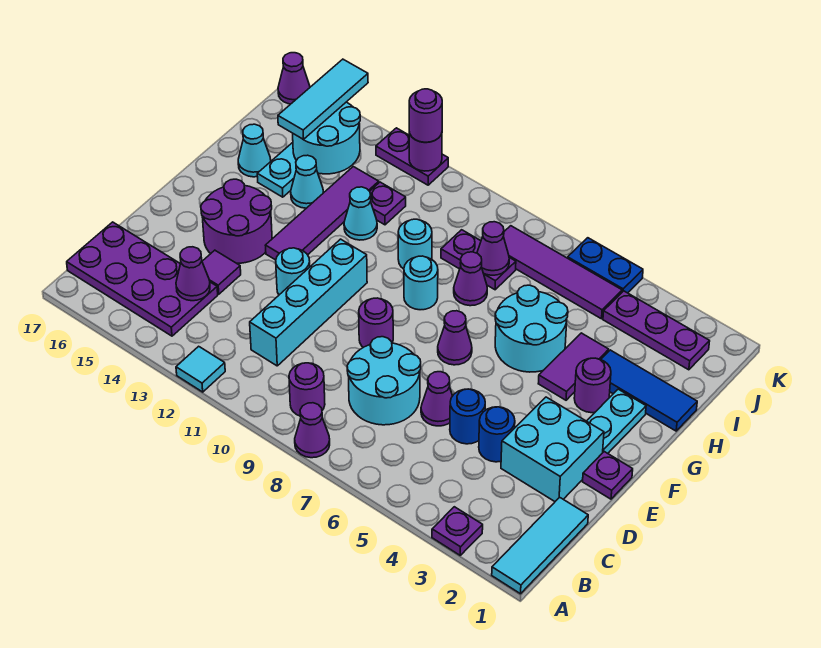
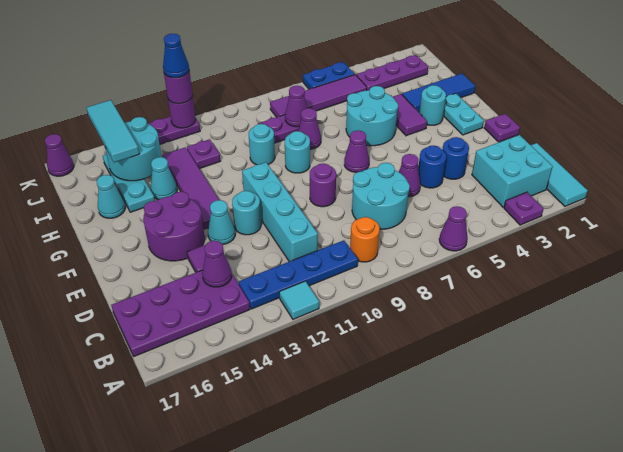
purple cone A8 level 1 -> purple cone A6 level 1
purple round brick B9 level 1 -> orange round brick B9 level 1
none -> blue plate B10:B13 level 1
cyan brick D2:E3 level 1 -> cyan brick B2:C3 level 1
purple round brick G3 level 1 -> cyan round brick G3 level 1
cyan cone H12 level 1 -> cyan cone E13 level 1
none -> blue cone K12 level 4

